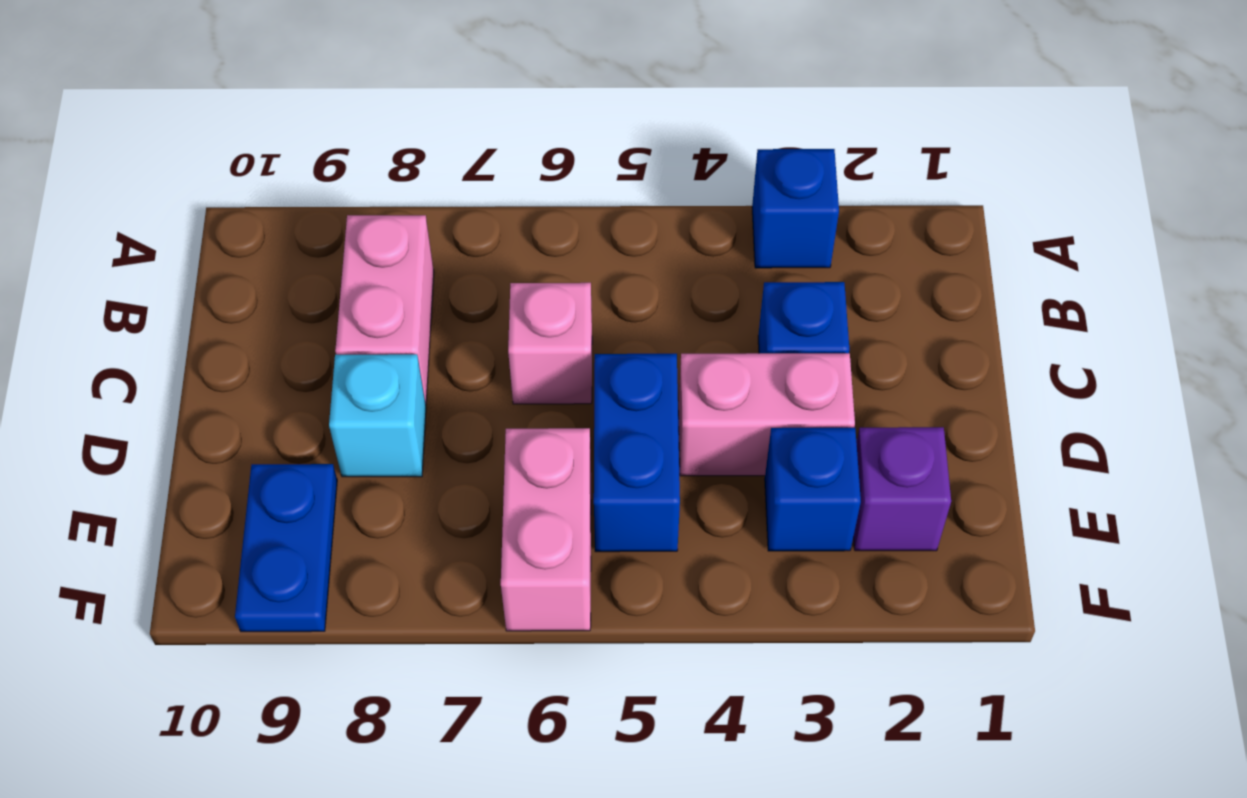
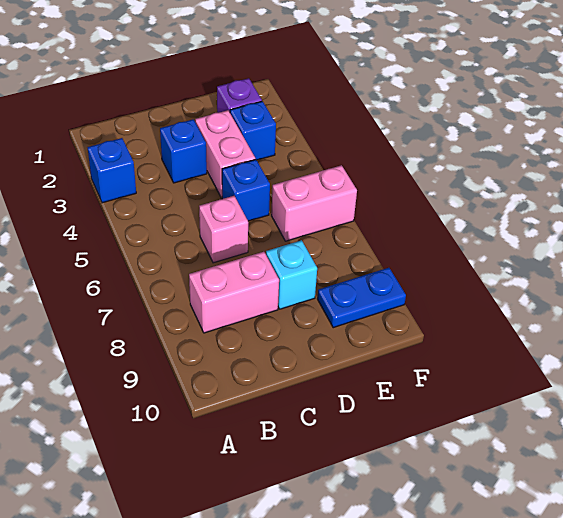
blue brick D5:E5 level 1 -> blue brick D5 level 1

